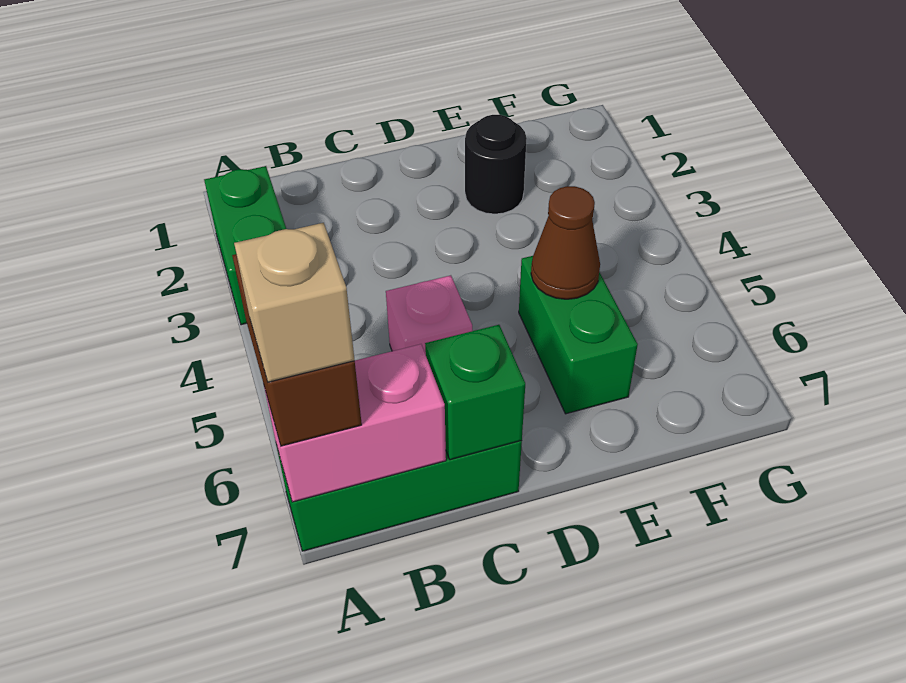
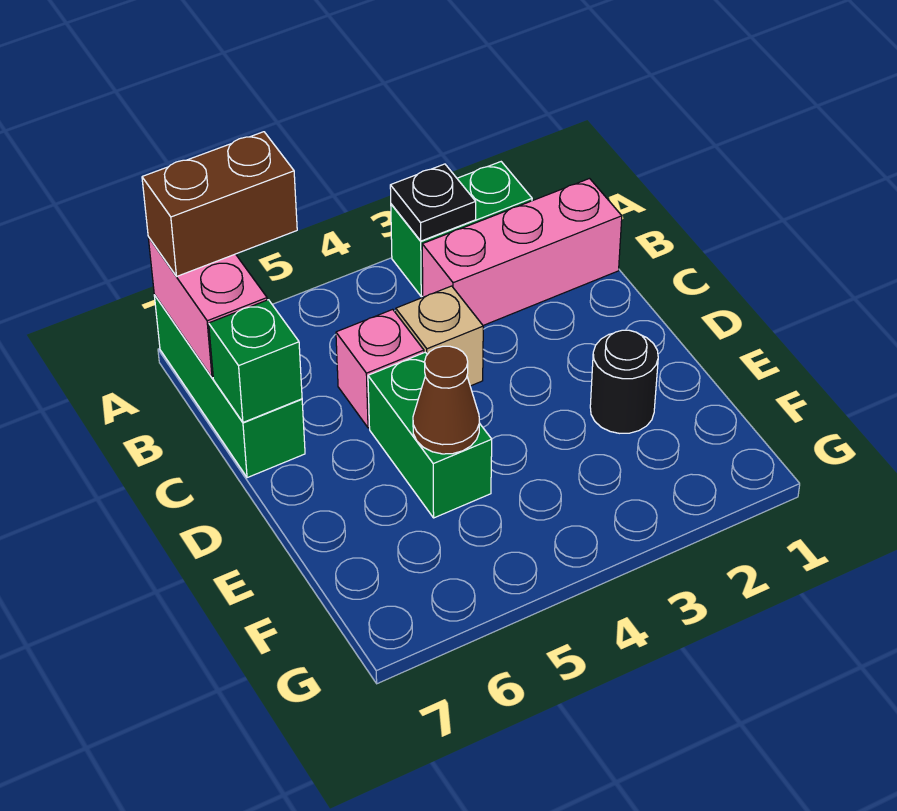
none -> black plate A3 level 2
tan brick A7 level 4 -> tan brick C4 level 1
none -> pink brick B1:B3 level 1
green brick E5:E6 level 1 -> green brick D5:E5 level 1

